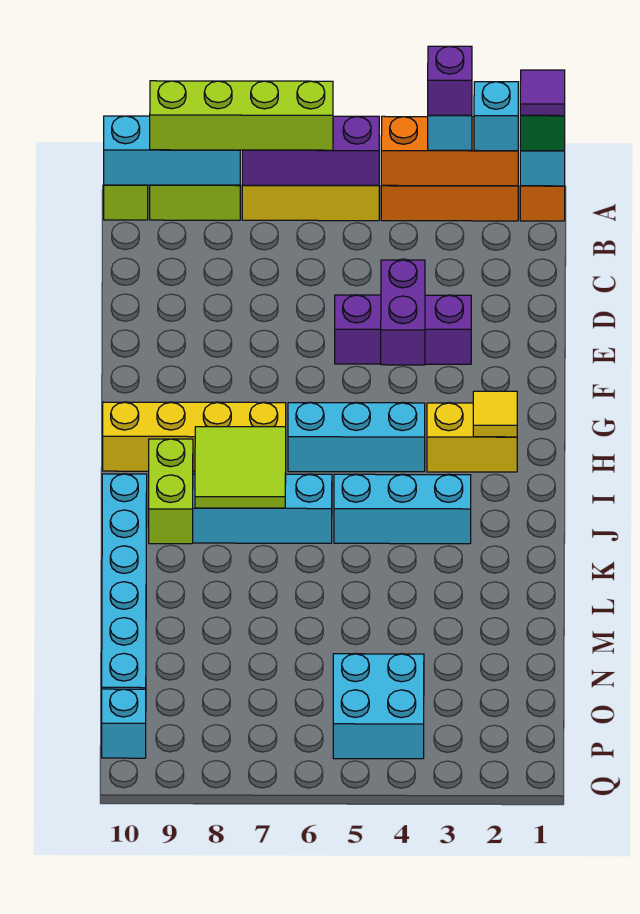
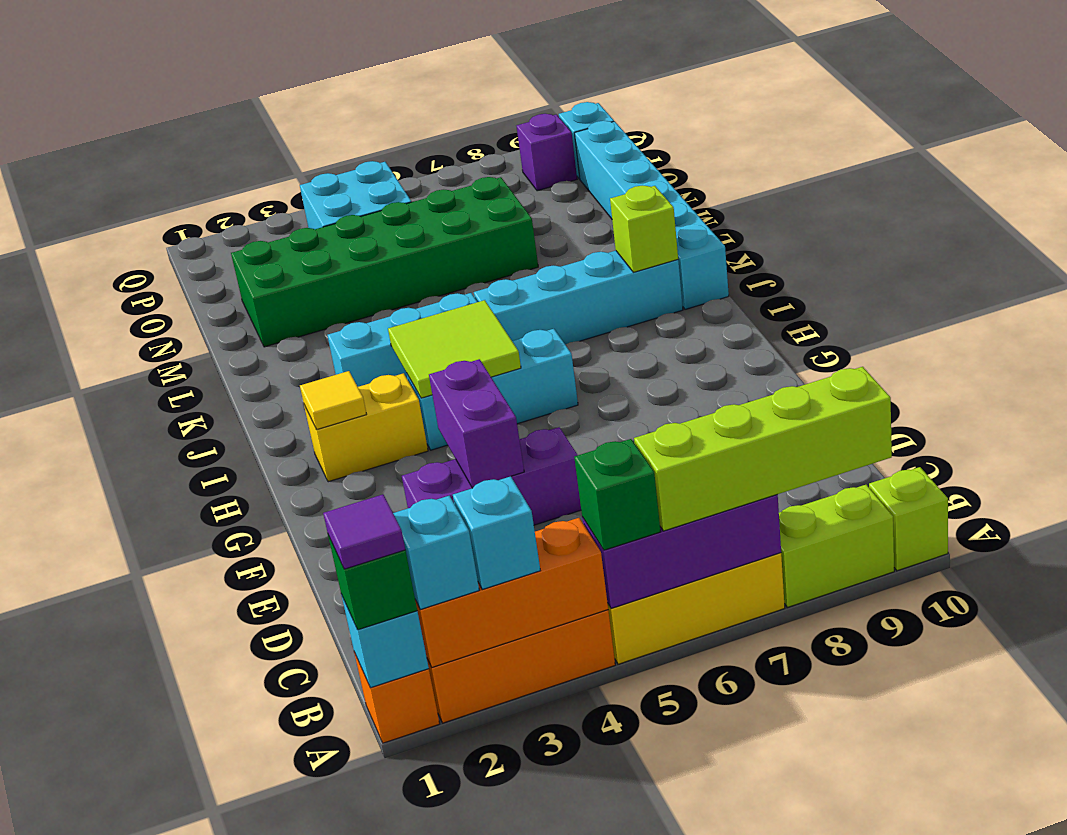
purple brick A3 level 4 -> purple brick P9 level 1
none -> green brick A5 level 3
cyan brick A8:A10 level 2 -> none
yellow brick H7:H10 level 1 -> none
lime tile I7:J8 level 2 -> lime tile H4:I5 level 2
lime brick J9:K9 level 2 -> lime brick J9 level 2
none -> green brick M2:N7 level 1

